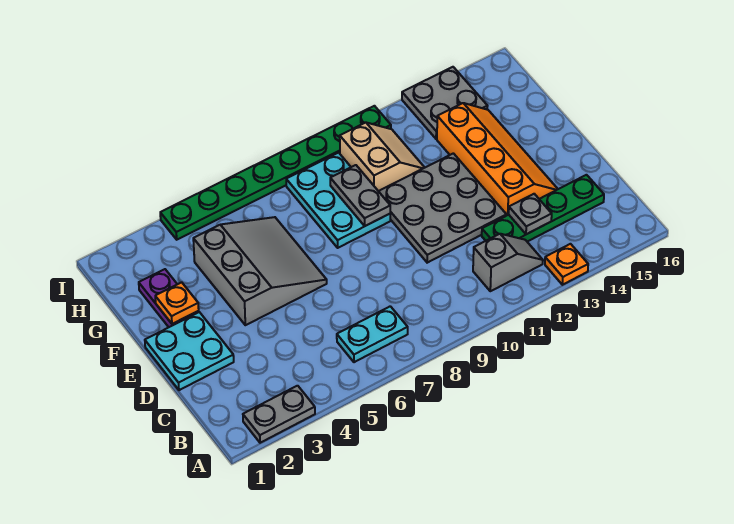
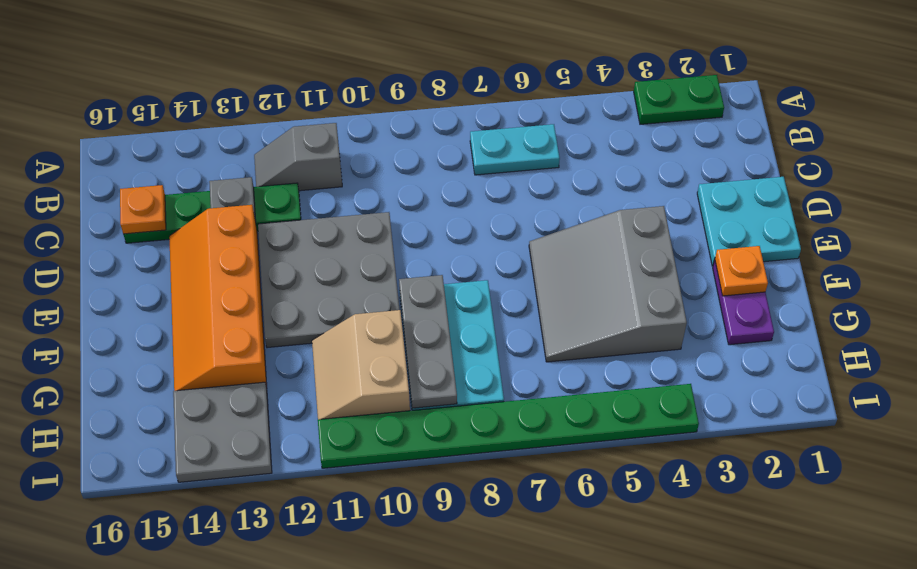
grey plate A2:A3 level 1 -> green plate A2:A3 level 1
orange plate A13 level 1 -> orange plate C15 level 2
grey plate F9:G9 level 2 -> grey plate F9:H9 level 2

